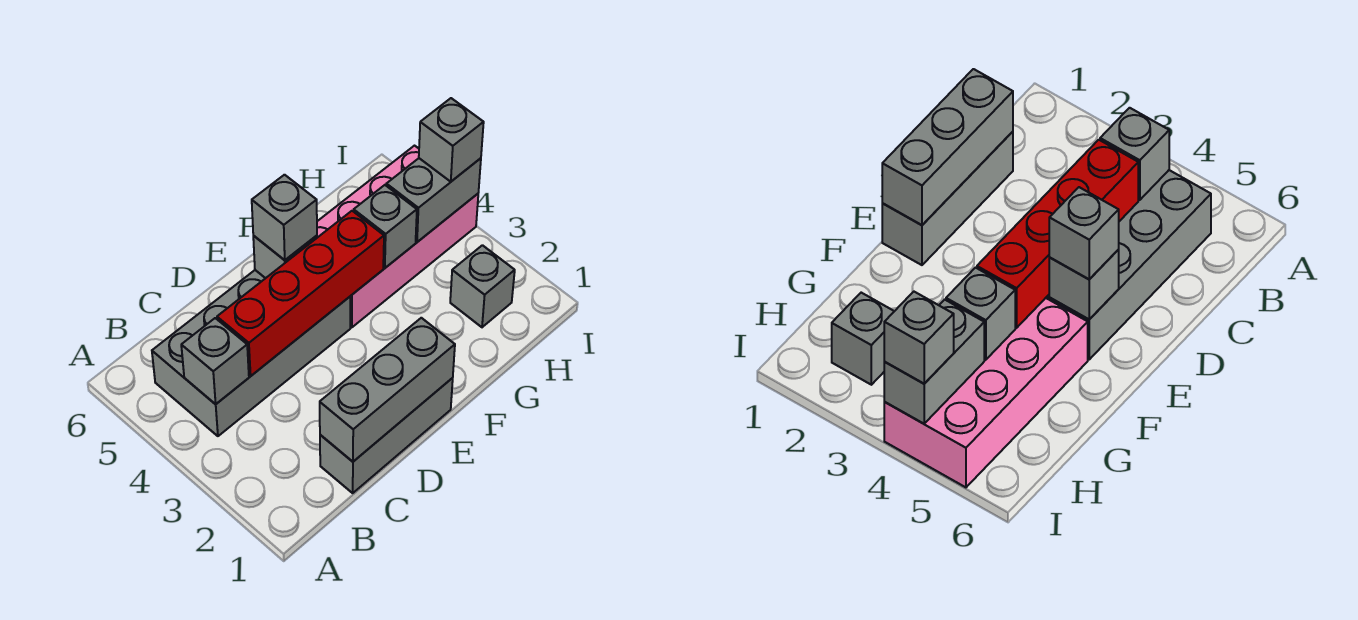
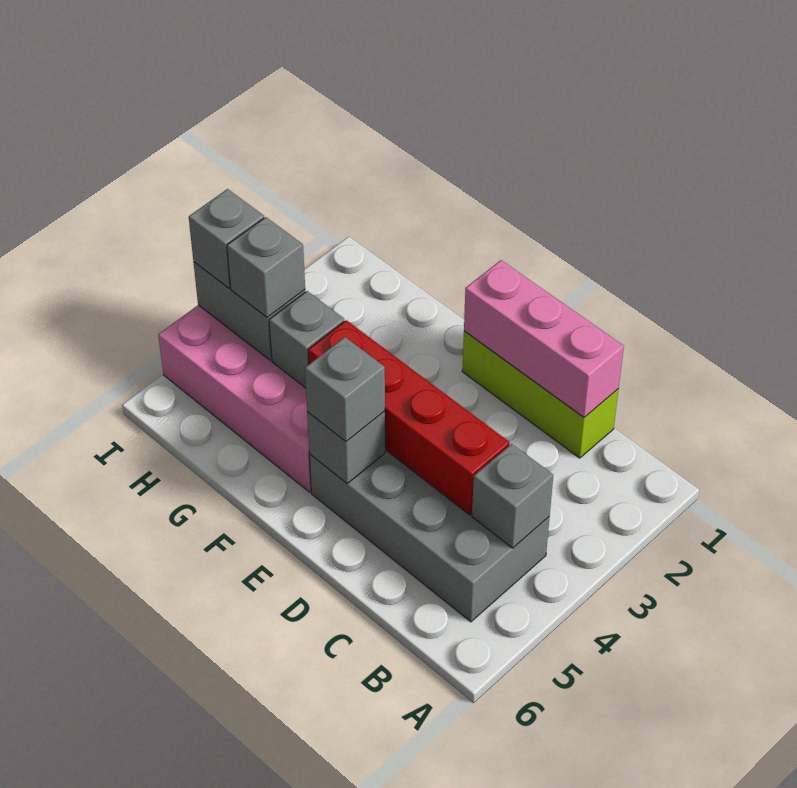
grey brick C1:E1 level 1 -> lime brick C1:E1 level 1
grey brick C1:E1 level 2 -> pink brick C1:E1 level 2
grey brick H2 level 1 -> grey brick H4 level 3

